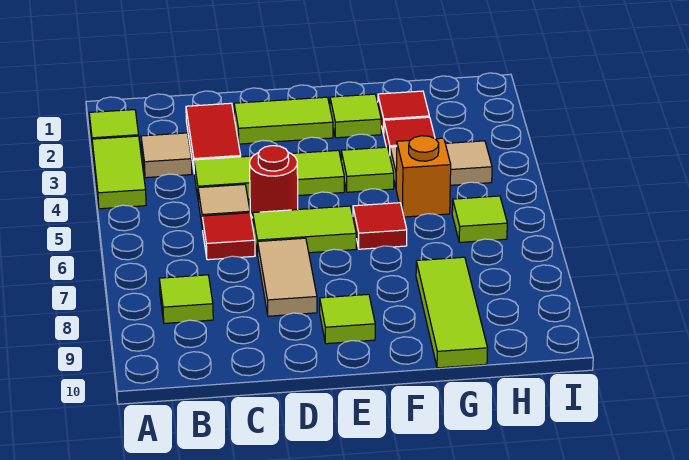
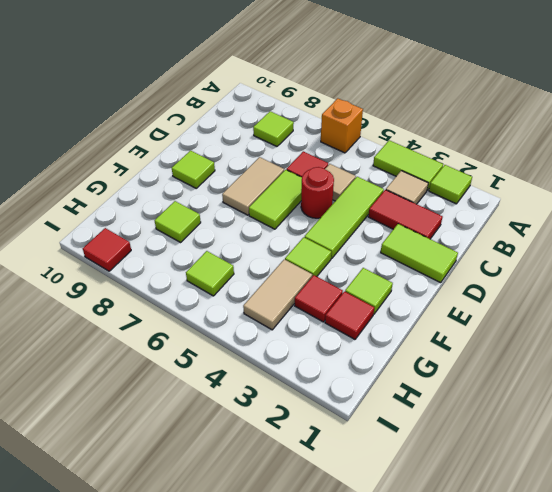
lime tile D2:E2 level 1 -> lime tile D1:D2 level 1
tan tile D7:D8 level 1 -> tan tile D7:E7 level 1
red tile F6 level 1 -> red tile I9 level 1
orange brick G5 level 1 -> orange brick A6 level 1
lime tile G8:G10 level 1 -> lime tile G8 level 1

